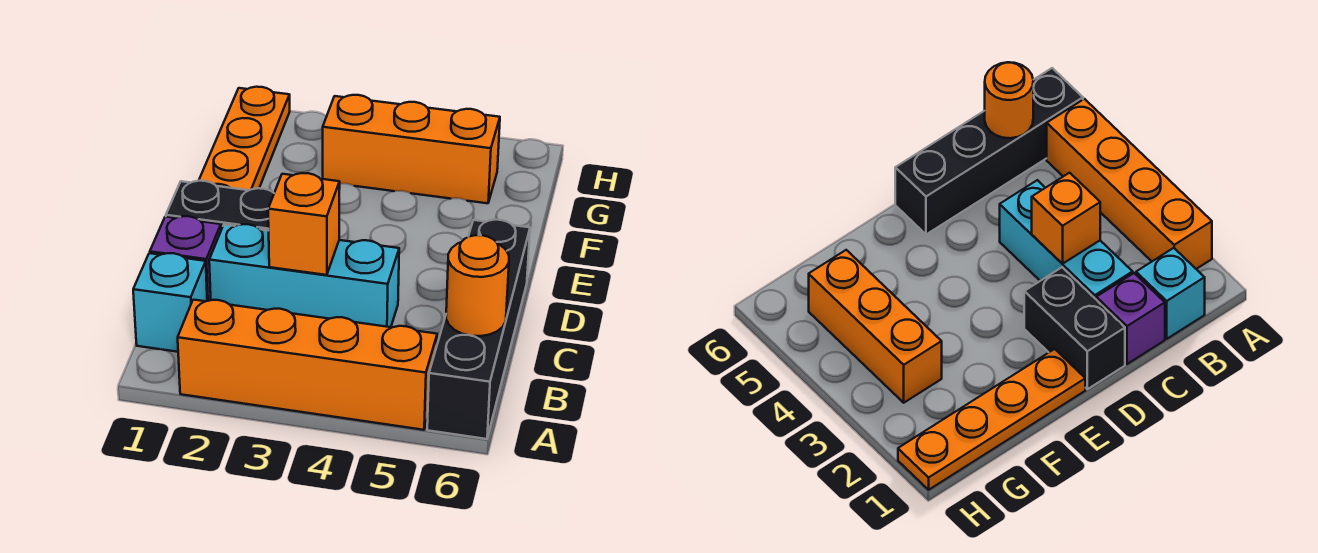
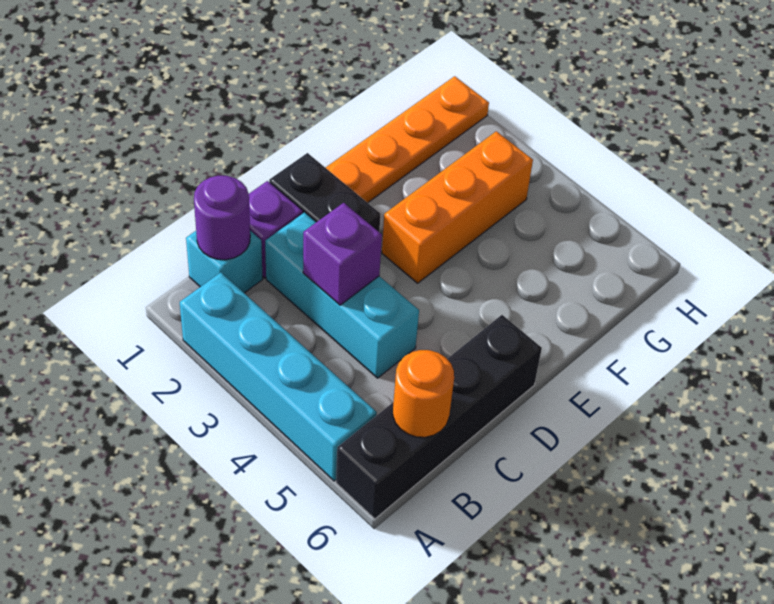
orange brick A2:A5 level 1 -> cyan brick A2:A5 level 1
none -> purple round brick B1 level 2
orange brick C3 level 2 -> purple brick C3 level 2
orange brick G3:G5 level 1 -> orange brick E3:G3 level 1

